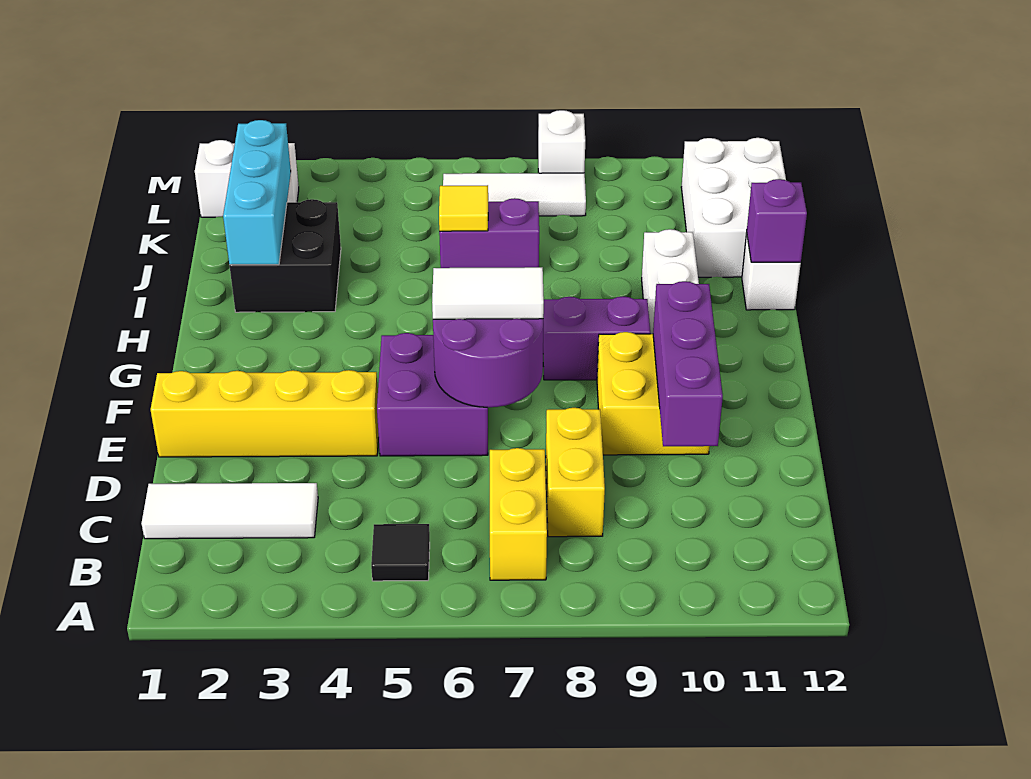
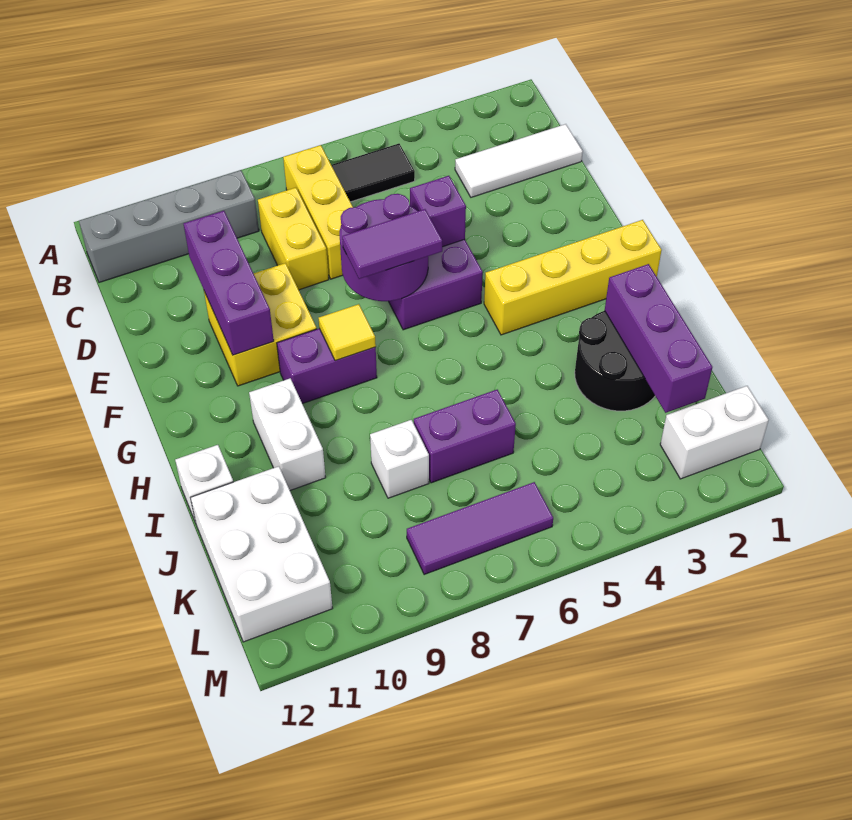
black tile B5 level 1 -> black tile B5:B6 level 1
yellow brick B7:C7 level 1 -> yellow brick B7:D7 level 1
none -> grey brick B9:B12 level 1
yellow brick E1:E4 level 1 -> yellow brick G1:G4 level 1
white tile F6:F7 level 3 -> purple tile F6:F7 level 3
black brick I2:J3 level 1 -> black round brick I2:J3 level 1
cyan brick I2:K2 level 2 -> purple brick I2:K2 level 2
purple brick I12 level 2 -> purple brick E5 level 2
yellow tile J6 level 2 -> yellow tile G8 level 2
white tile L6:L8 level 1 -> purple tile L6:L8 level 1
white brick M8 level 1 -> white brick J8 level 1

